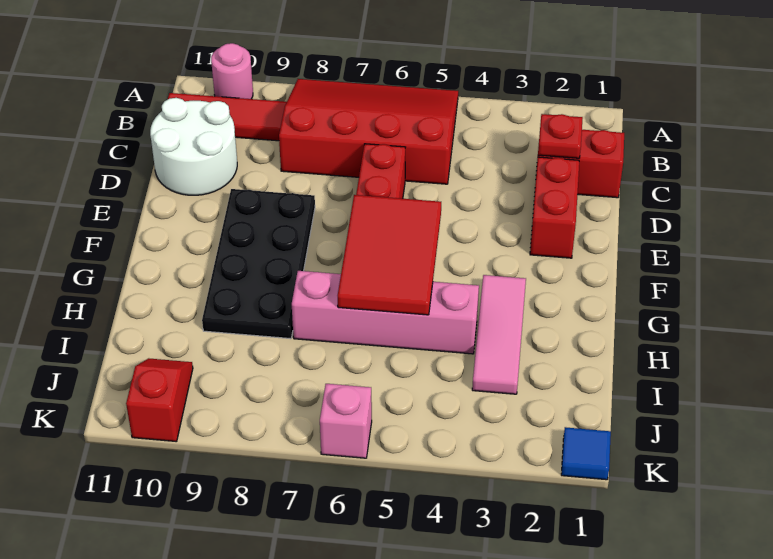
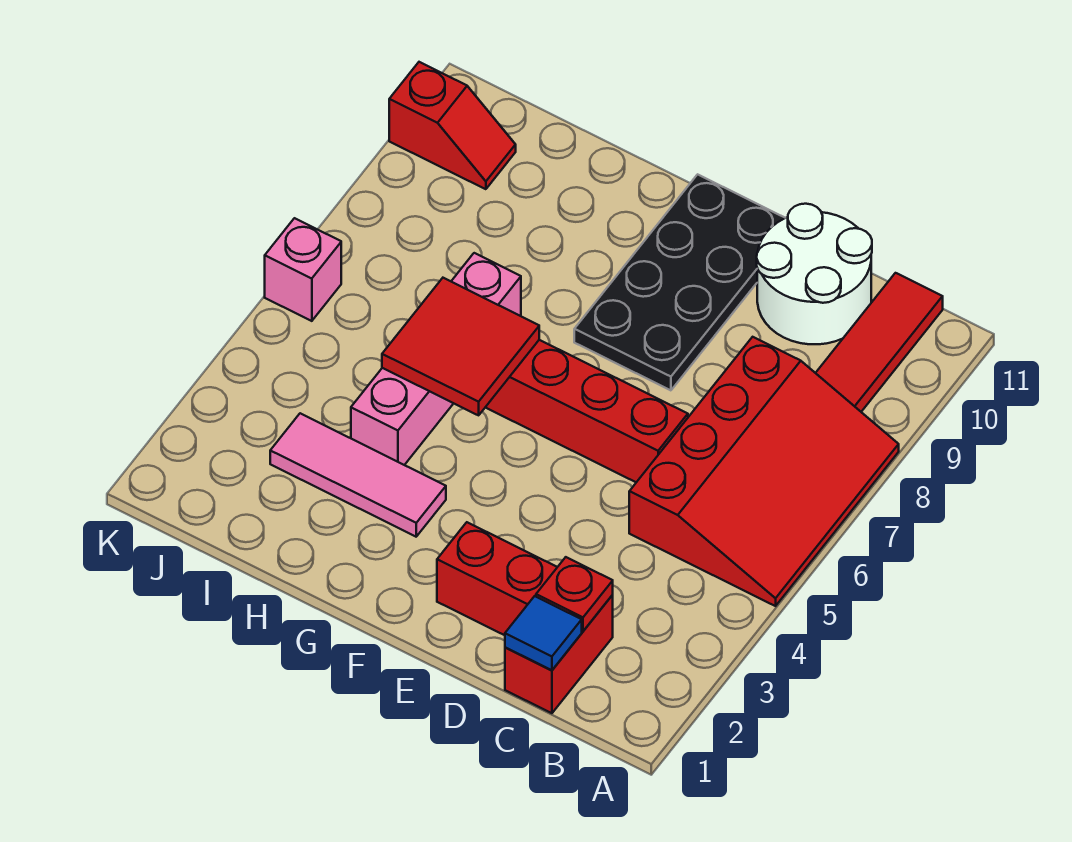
pink round brick A10 level 1 -> none
black plate E8:H9 level 1 -> black plate E8:F11 level 1
red tile F5:H6 level 2 -> red tile G5:H6 level 2
blue tile K1 level 1 -> blue tile C1 level 2

